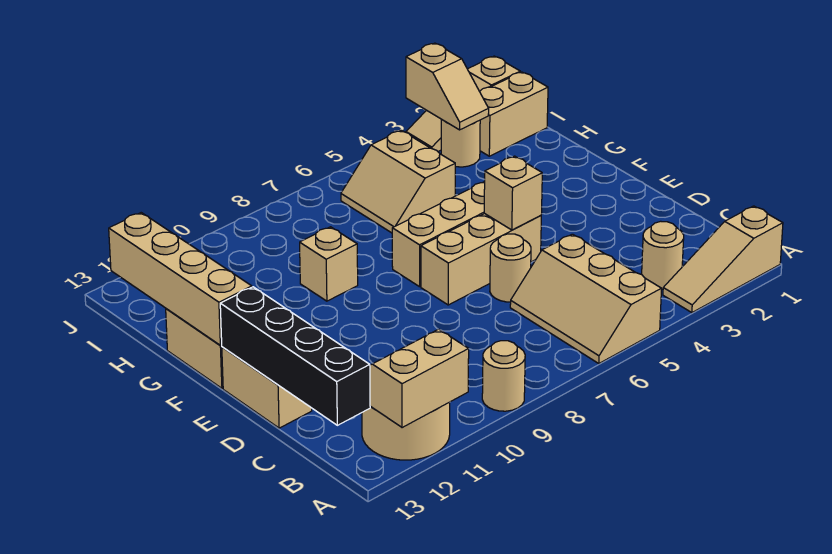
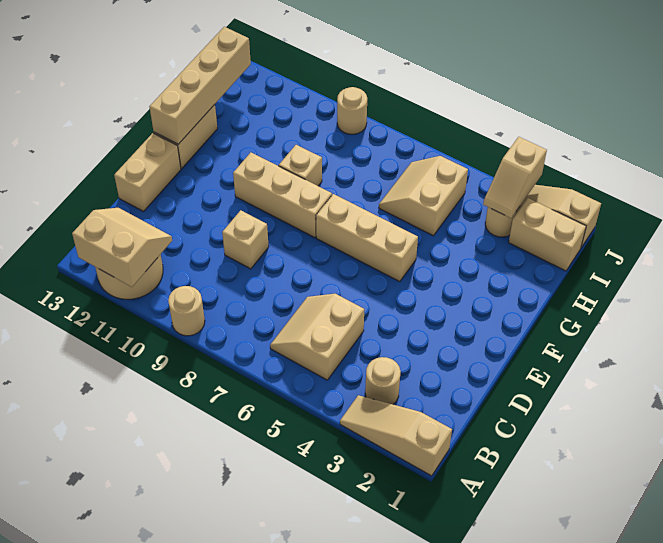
tan slope A5:C6 level 1 top 5 -> tan slope B5:C6 level 1 top 5
black brick B13:E13 level 2 -> none
tan round brick D6 level 1 -> tan round brick J9 level 1
tan brick E5:E7 level 1 -> tan brick F8:F10 level 1
tan brick E5 level 2 -> tan brick D9 level 1

